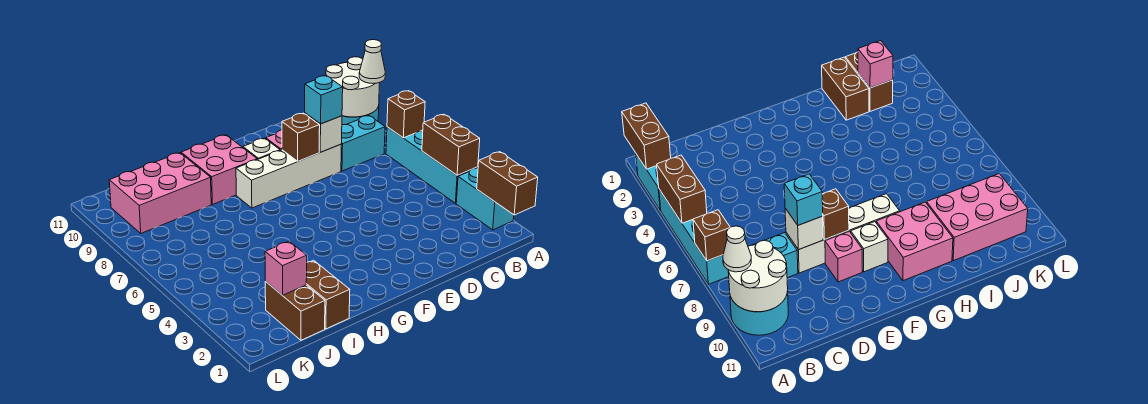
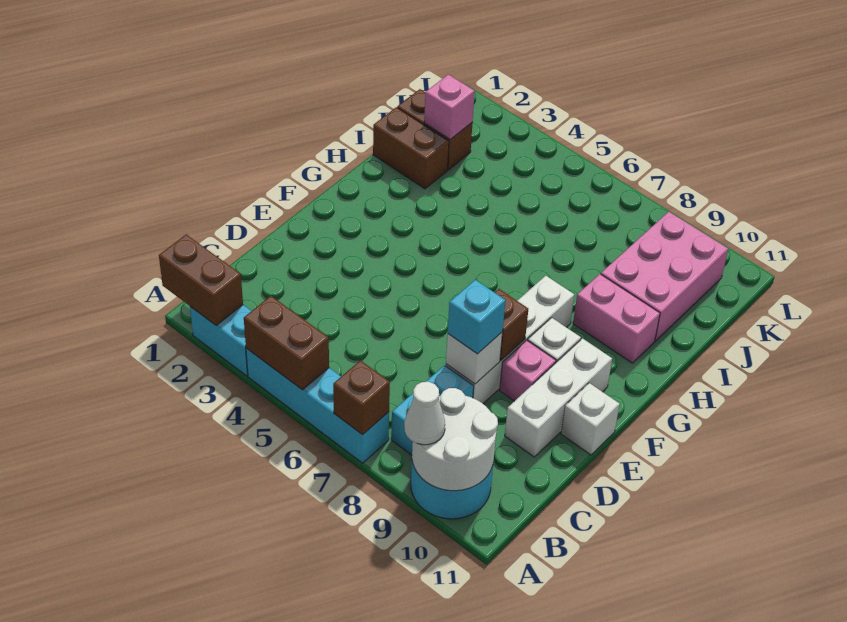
none -> white brick D10:F10 level 1
none -> white brick E11 level 1
pink brick G9:H10 level 1 -> pink brick H9:H10 level 1

